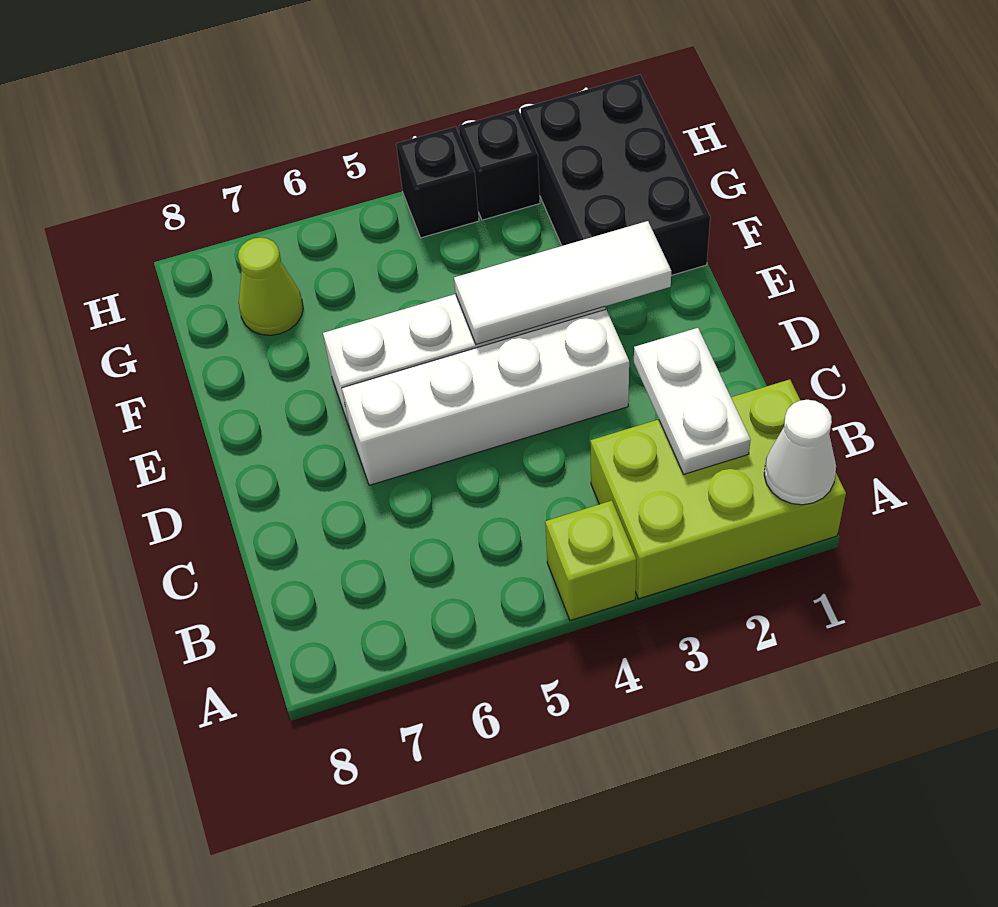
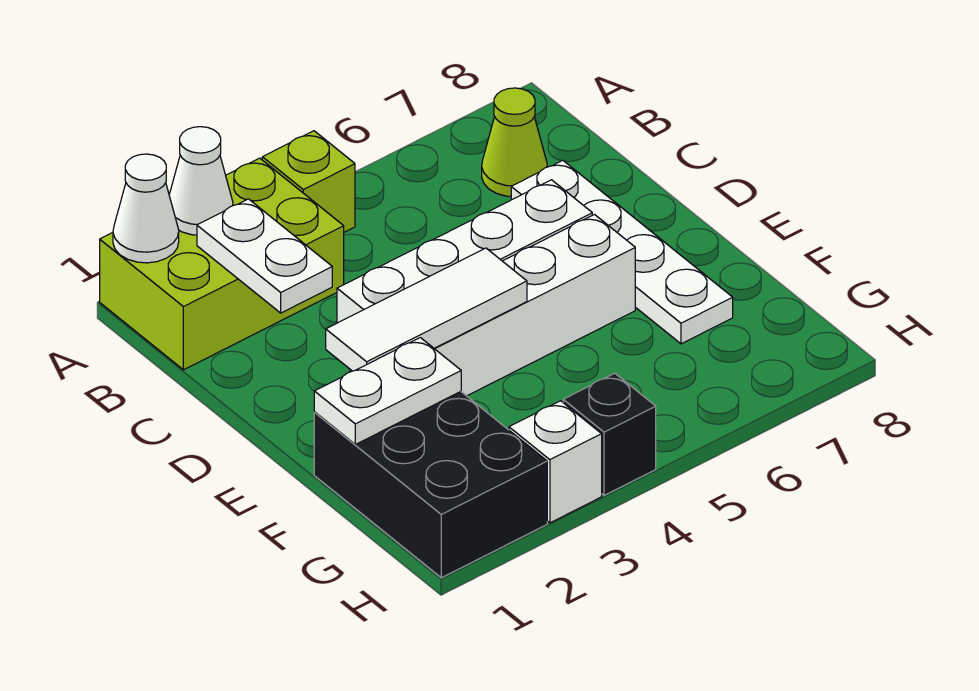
none -> white cone A2 level 2
none -> white plate C7:F7 level 1
none -> white plate F1:F2 level 2
lime cone G7 level 1 -> lime cone B7 level 1
black brick H3 level 1 -> white brick H3 level 1

